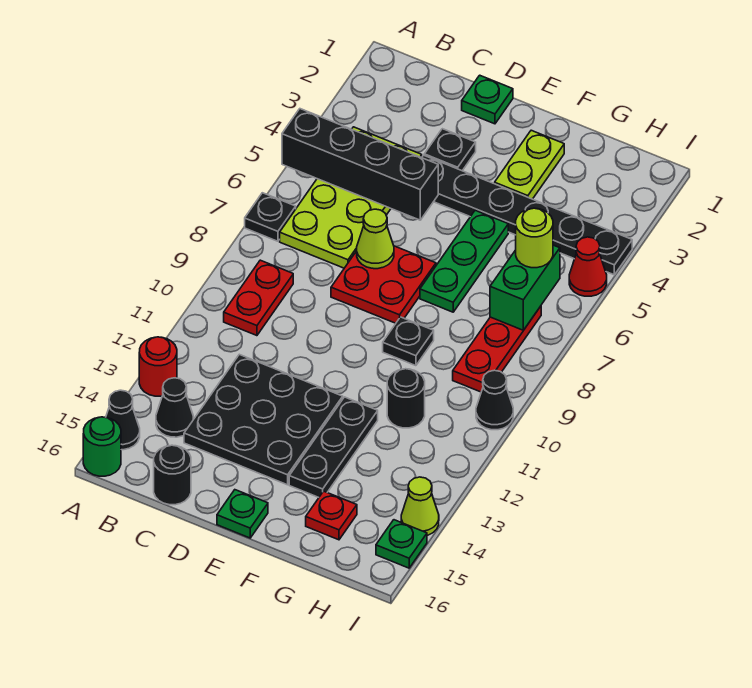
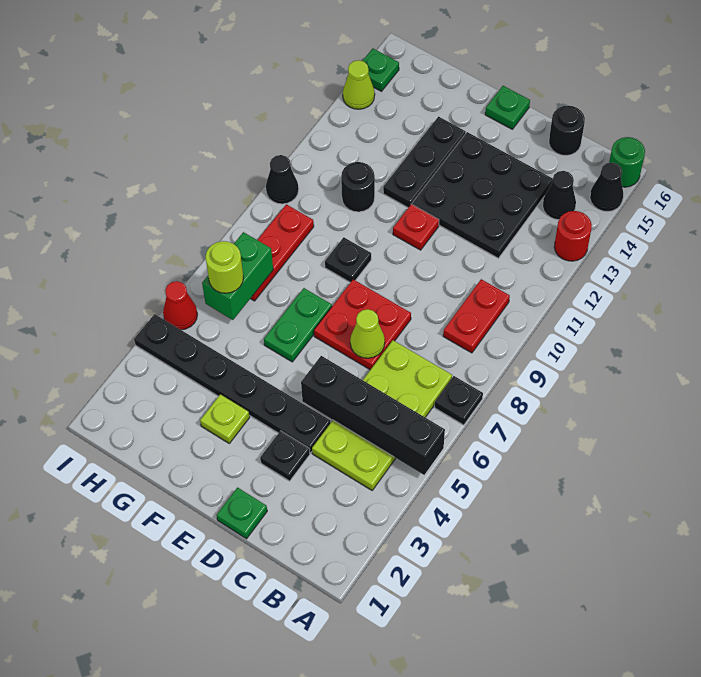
lime plate F2:F3 level 1 -> lime plate F3 level 1
green plate F5:F7 level 1 -> green plate F6:F7 level 1
red plate G15 level 1 -> red plate E11 level 1

